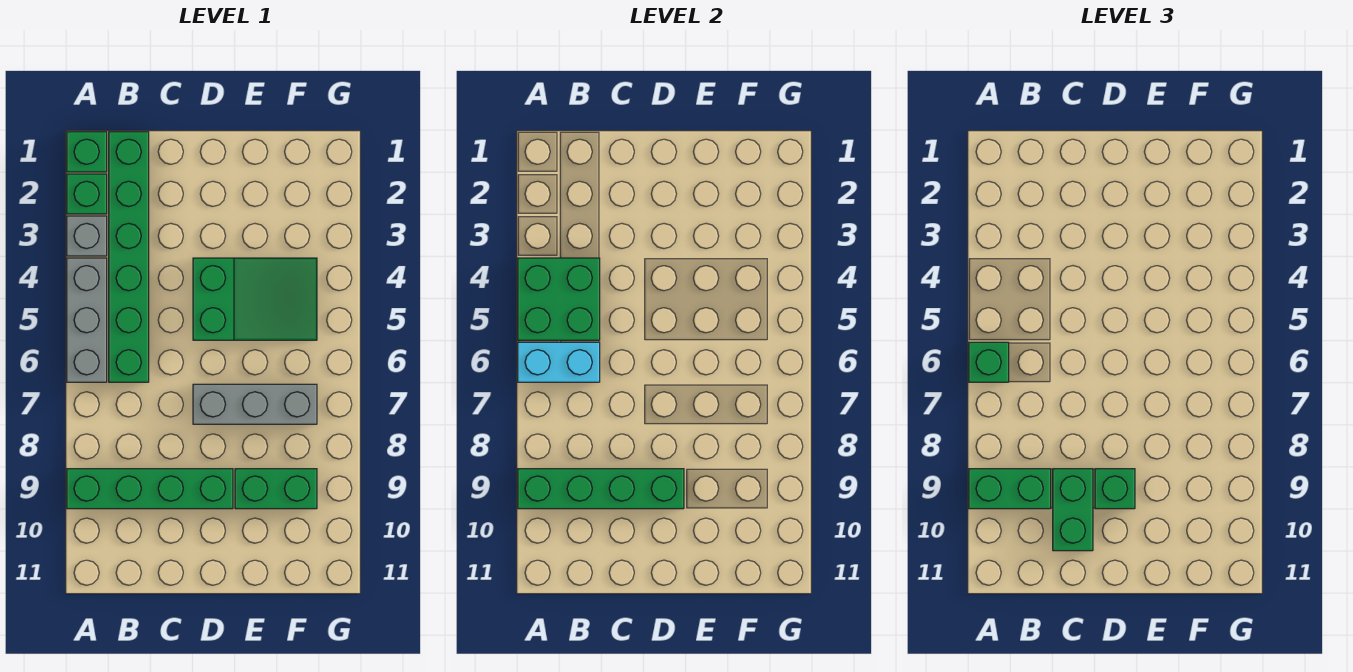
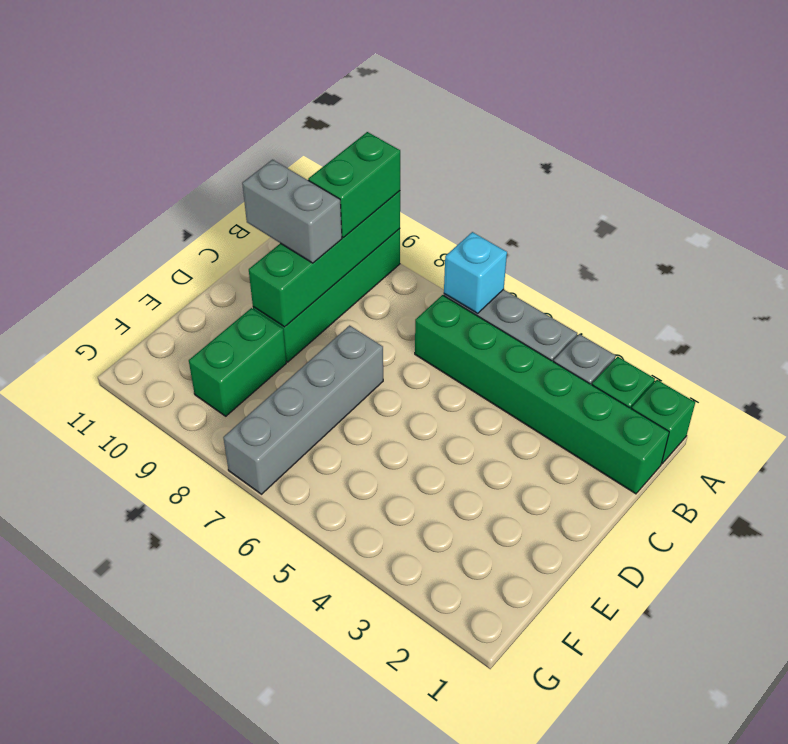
green brick A4:B5 level 2 -> none
cyan brick A6:B6 level 2 -> cyan brick A6 level 2
green brick A6 level 3 -> none
green brick C9:C10 level 3 -> grey brick C9:C10 level 3
green slope D4:F5 level 1 top D -> none
grey brick D7:F7 level 1 -> grey brick D7:G7 level 1
green brick D9 level 3 -> none

